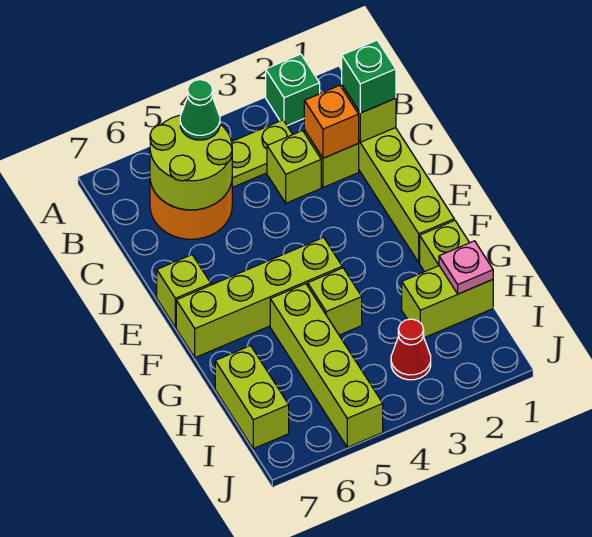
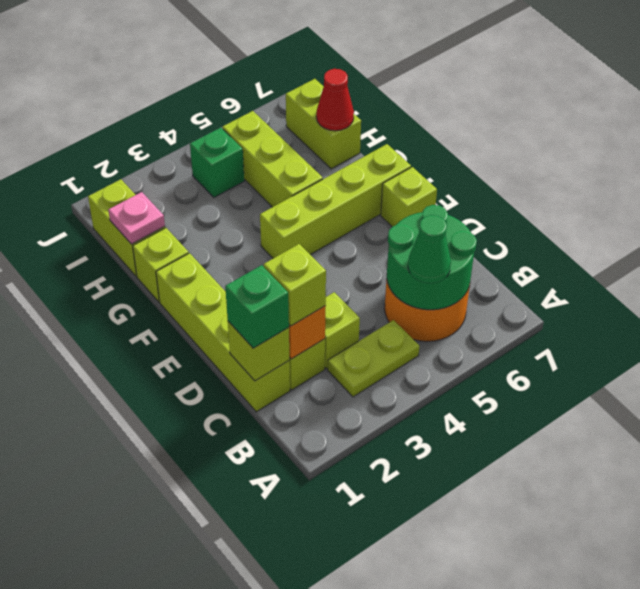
green brick A2 level 1 -> green brick I4 level 1
lime round brick B5:C6 level 2 -> green round brick B5:C6 level 2
lime brick G4 level 1 -> lime brick C2 level 3
lime brick G5:J5 level 1 -> lime brick G5:I5 level 1
lime brick H1:H2 level 1 -> lime brick H1:I1 level 1
red cone I3 level 1 -> red cone H7 level 2

